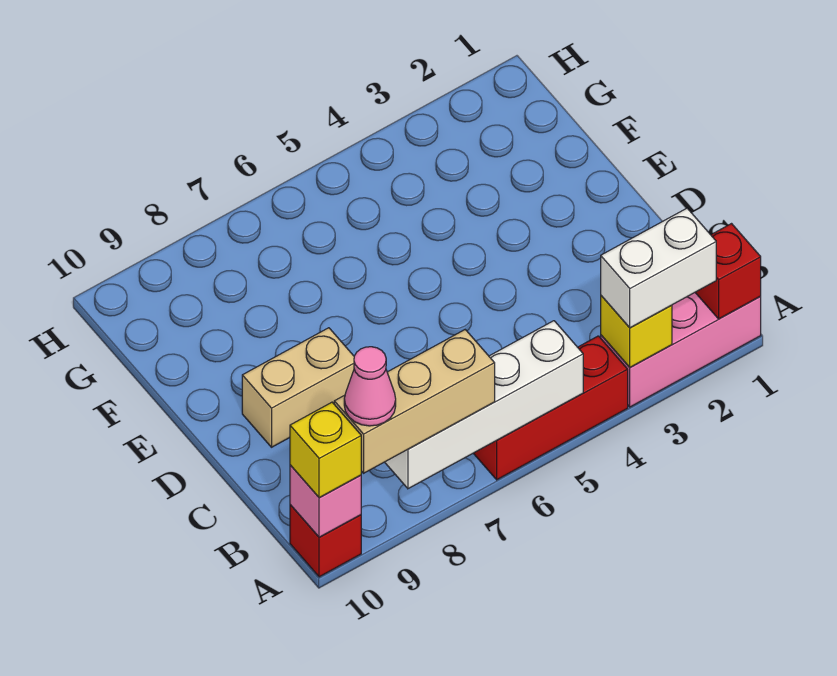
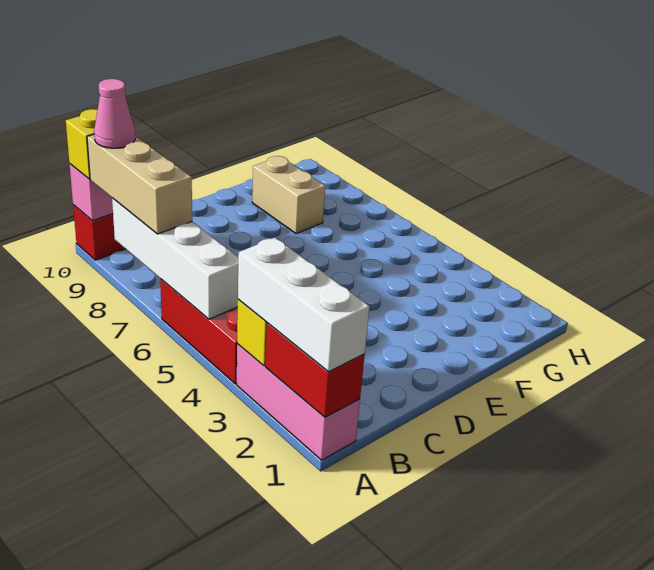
red brick A1 level 2 -> red brick A1:A2 level 2
white brick A2:A3 level 3 -> white brick A1:A3 level 3
tan brick D8:D9 level 1 -> tan brick F8:F9 level 1

